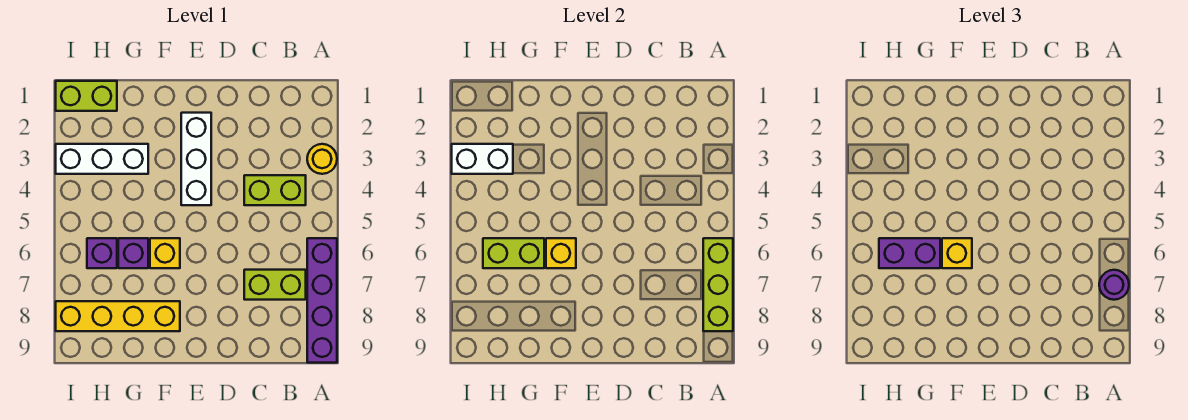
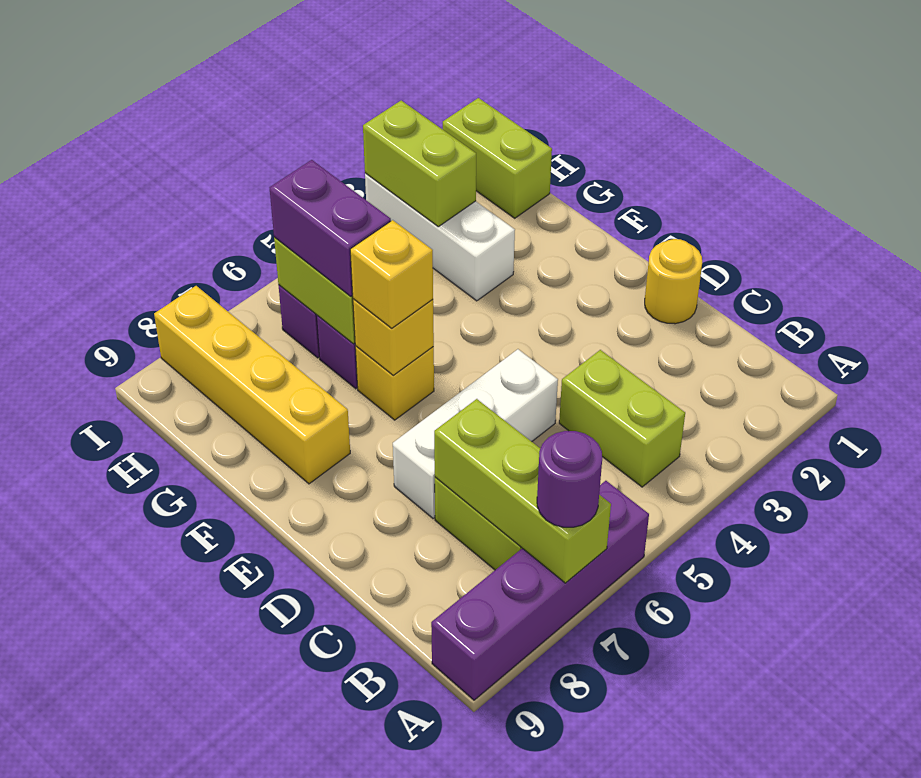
yellow round brick A3 level 1 -> yellow round brick D1 level 1
lime brick A6:A8 level 2 -> lime brick A7:C7 level 2
white brick E2:E4 level 1 -> white brick D5:D7 level 1
white brick H3:I3 level 2 -> lime brick H3:I3 level 2

